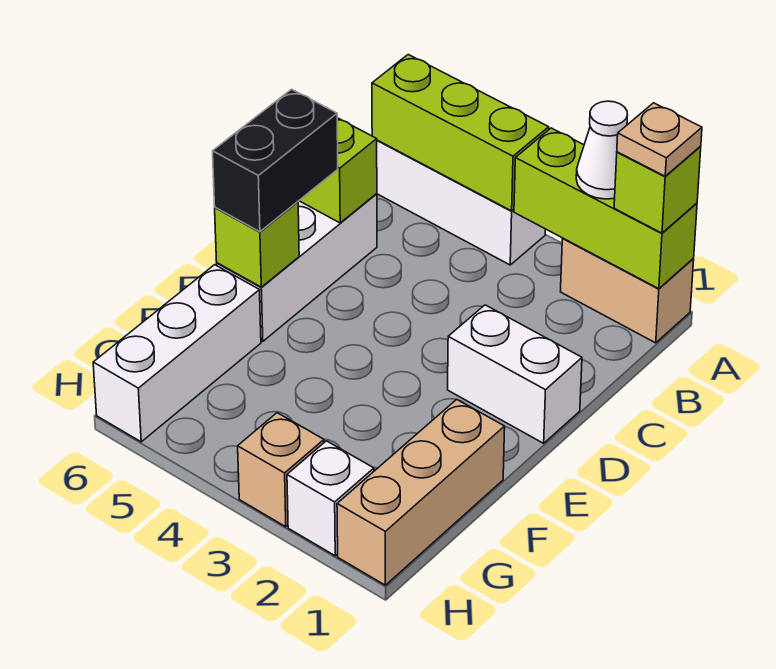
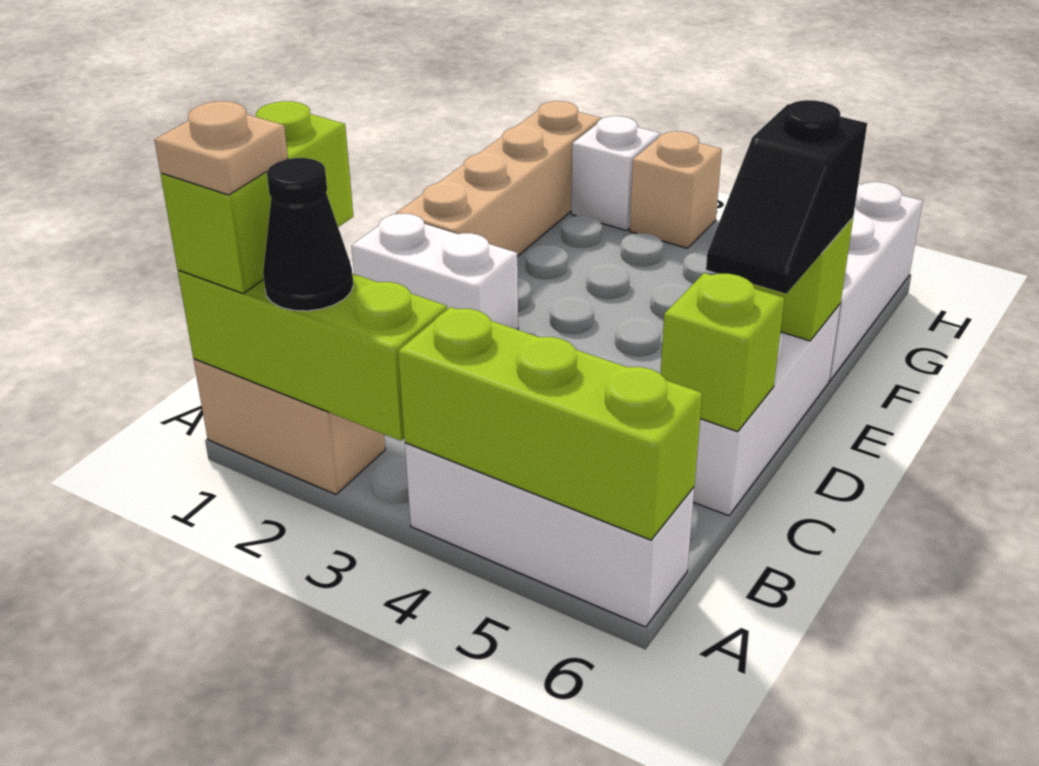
lime brick A1 level 3 -> lime brick A1:B1 level 3
white cone A2 level 3 -> black cone A2 level 3
black brick D6:E6 level 3 -> black slope D6:E6 level 3 top E
tan brick F1:H1 level 1 -> tan brick E1:H1 level 1

